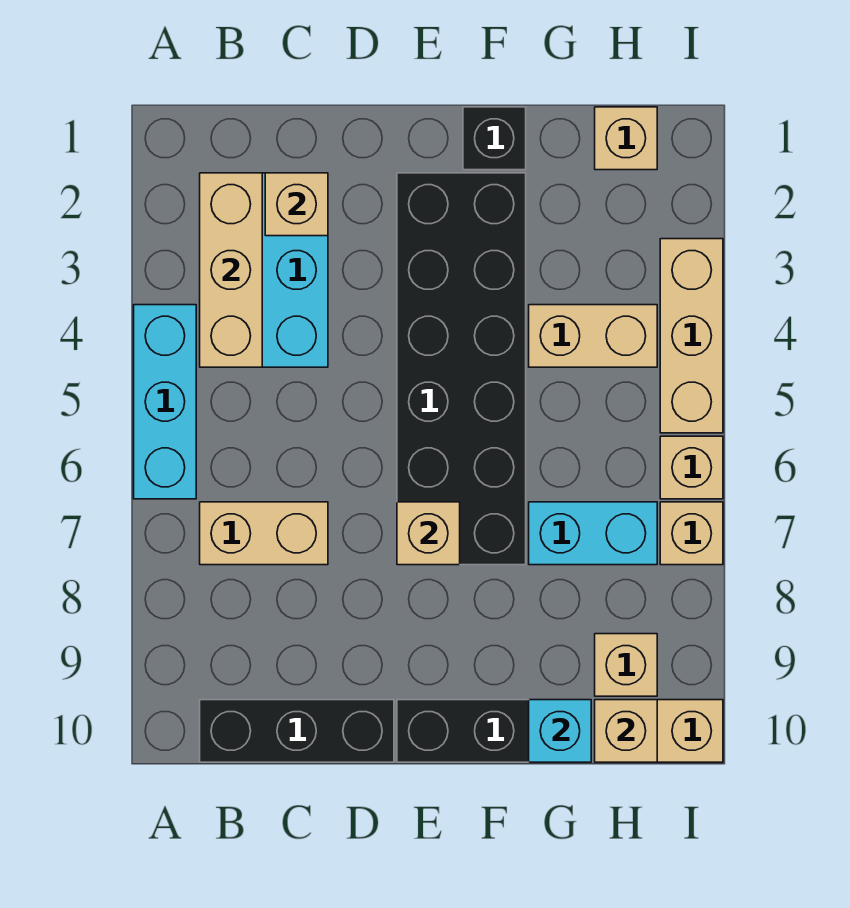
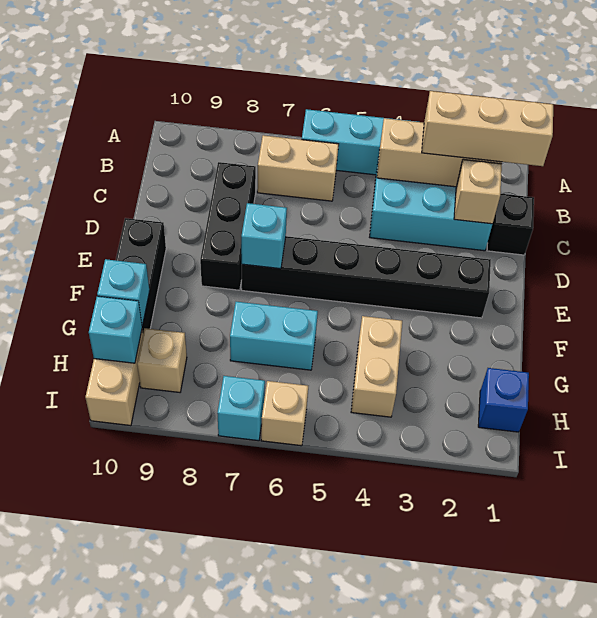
tan brick B7:C7 level 1 -> tan brick B6:B7 level 1
black brick B10:D10 level 1 -> black brick C8:E8 level 1
black brick E2:F7 level 1 -> black brick E2:E7 level 1
tan brick E7 level 2 -> cyan brick E7 level 2
black brick F1 level 1 -> black brick C1 level 1
cyan brick G7:H7 level 1 -> cyan brick G6:G7 level 1
tan brick H1 level 1 -> blue brick H1 level 1
tan brick H10 level 2 -> cyan brick H10 level 2
tan brick I3:I5 level 1 -> tan brick B1:B3 level 3
tan brick I7 level 1 -> cyan brick I7 level 1

